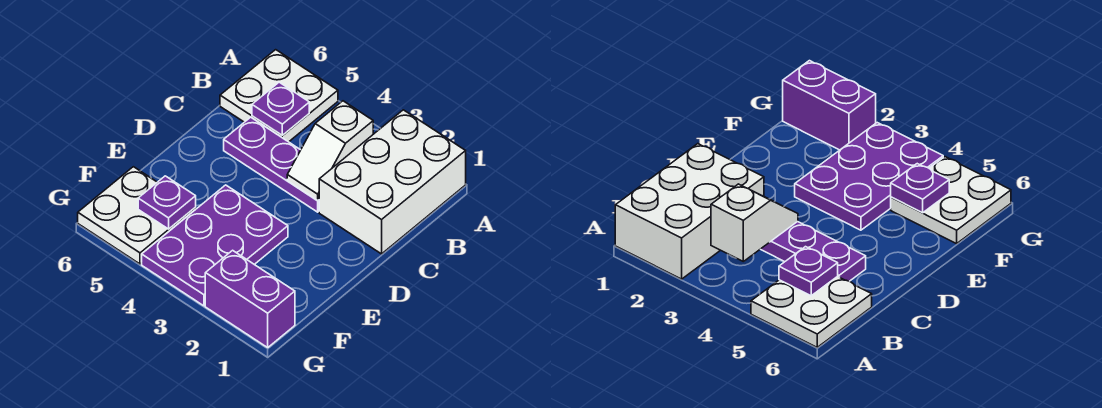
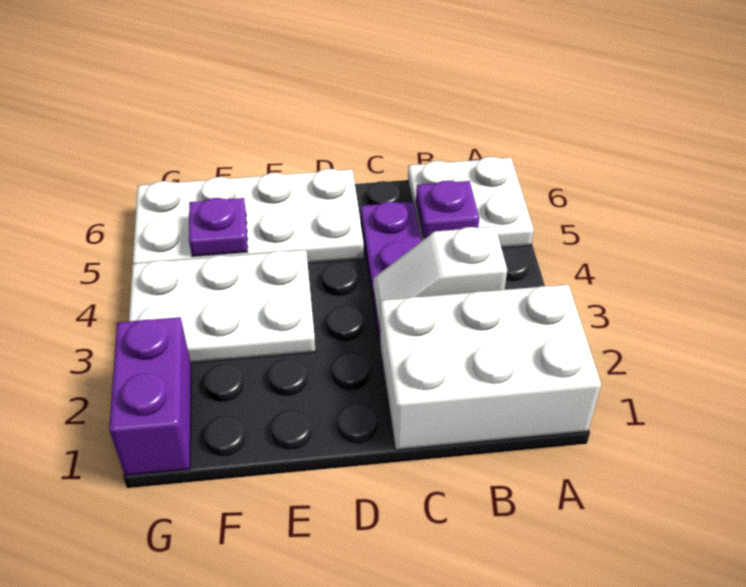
purple plate E3:G4 level 1 -> white plate E3:G4 level 1
white plate F5:G6 level 1 -> white plate D5:G6 level 1

